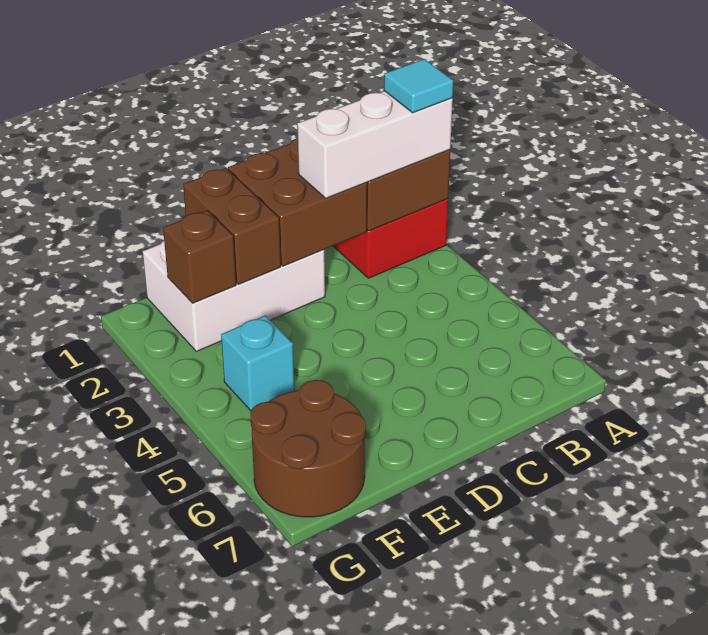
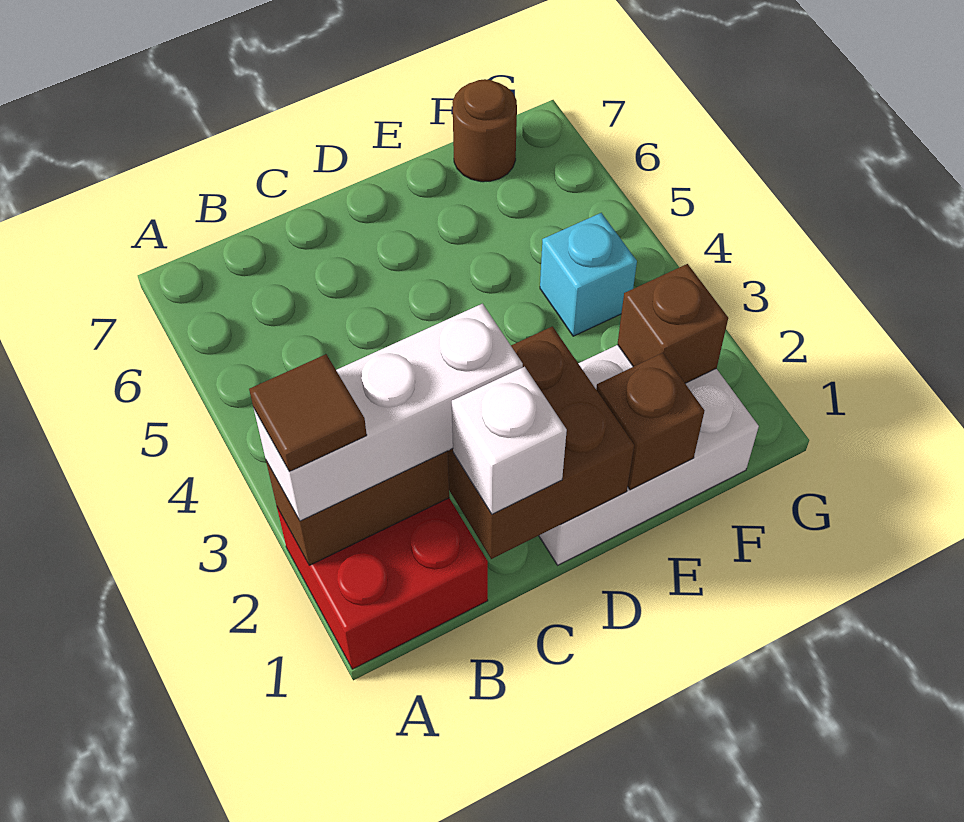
cyan tile A2 level 4 -> brown tile A2 level 4
none -> white brick C1 level 3
brown brick E1:E2 level 2 -> brown brick E1 level 2
brown round brick F6:G7 level 1 -> brown round brick F7 level 1

